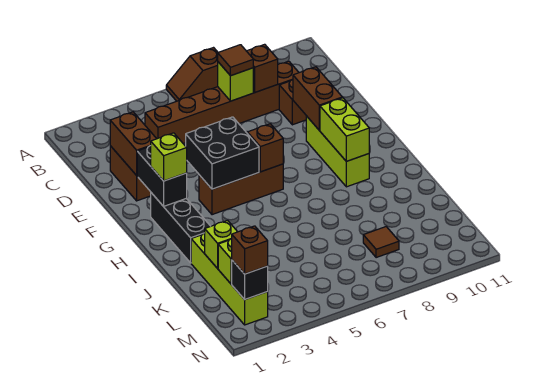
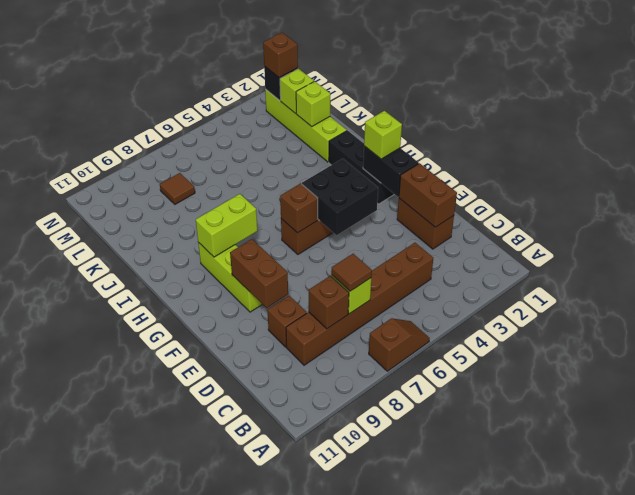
lime brick G9:H9 level 2 -> lime brick H8:H9 level 2

